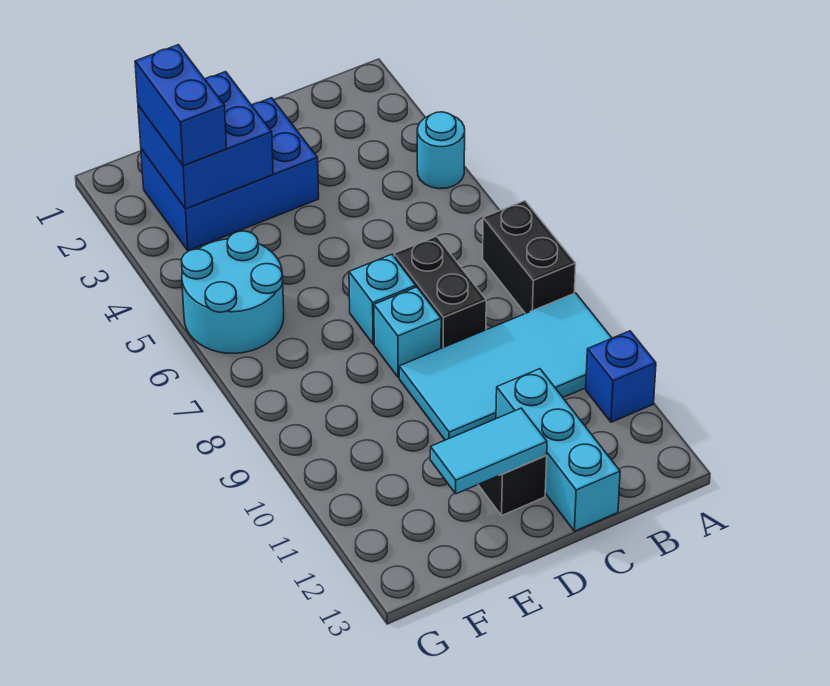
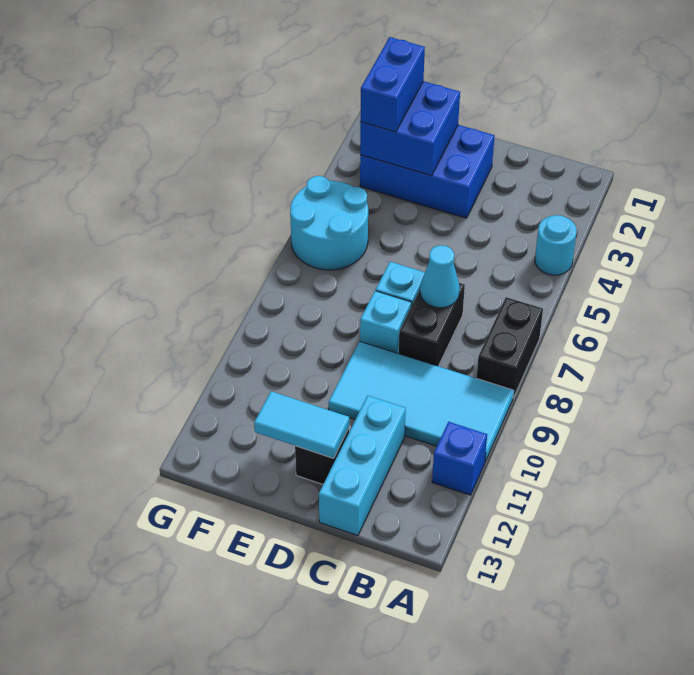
none -> cyan cone C7 level 2

